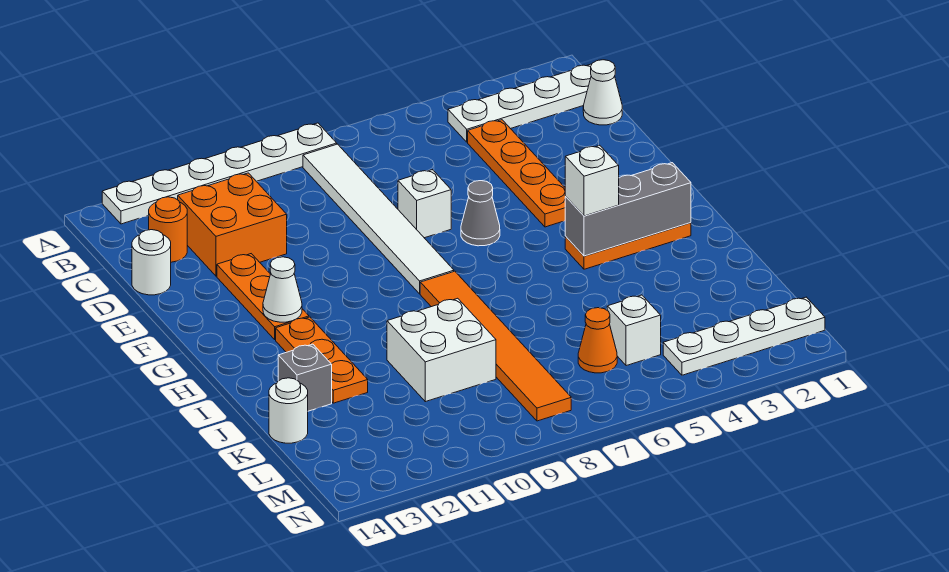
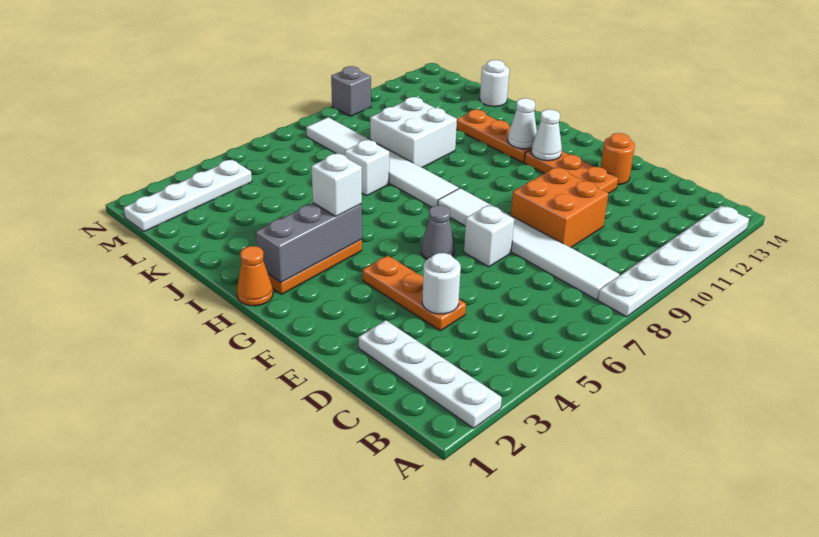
white plate B1:B4 level 1 -> white plate A2:D2 level 1
white cone C1 level 1 -> white cone H12 level 2
orange plate C4:F4 level 1 -> orange plate D4:F4 level 1
orange brick C11:D12 level 1 -> orange brick D9:E10 level 1
orange round brick C13 level 1 -> orange round brick E13 level 1
white round brick D14 level 1 -> white round brick D4 level 2
orange tile H8:M8 level 1 -> white tile H8:M8 level 1
grey brick J13 level 1 -> grey brick N10 level 1
white brick L5 level 1 -> white brick J7 level 1
orange cone L6 level 1 -> orange cone H1 level 1

